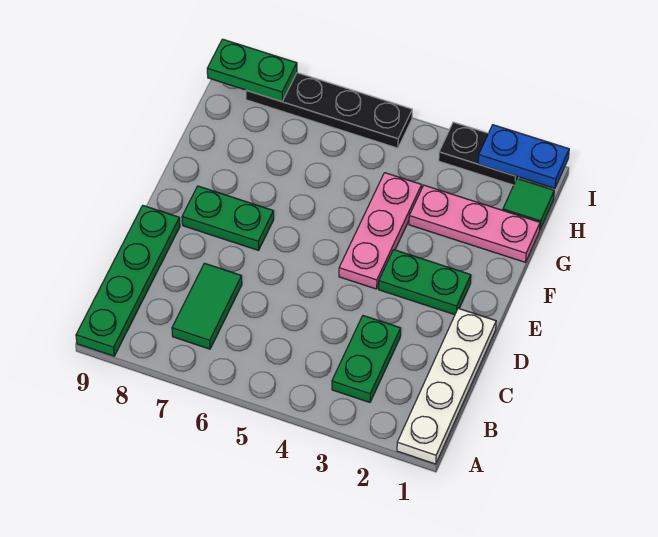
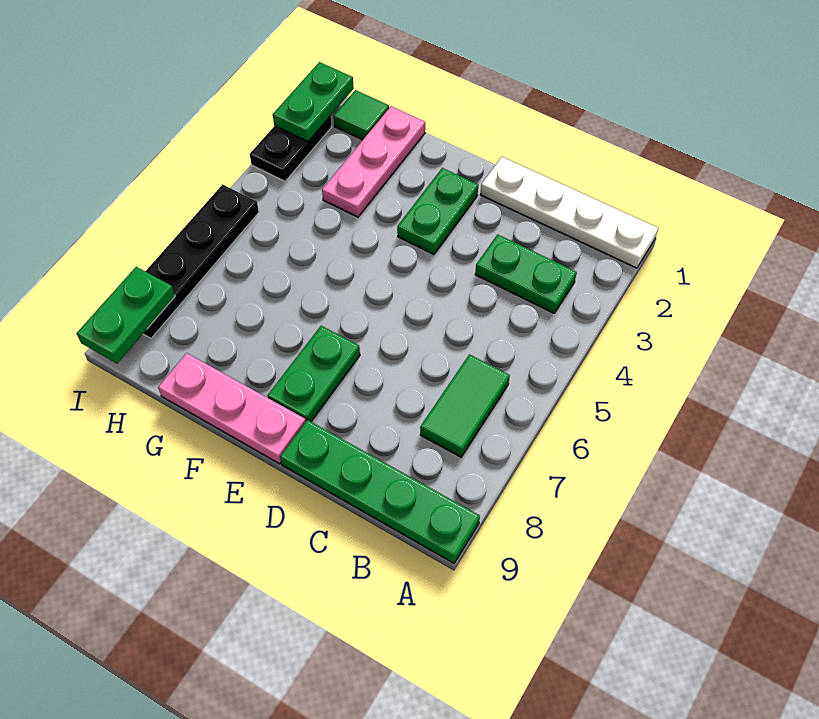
green tile B7:C7 level 1 -> green tile B6:B7 level 1
pink plate E4:G4 level 1 -> pink plate E9:G9 level 1
blue plate I1:I2 level 2 -> green plate I1:I2 level 2

